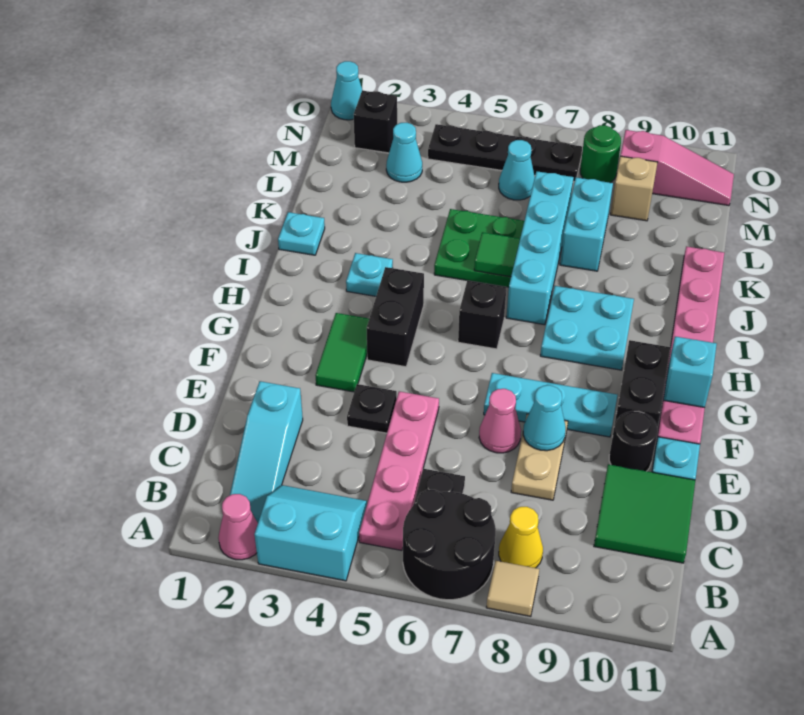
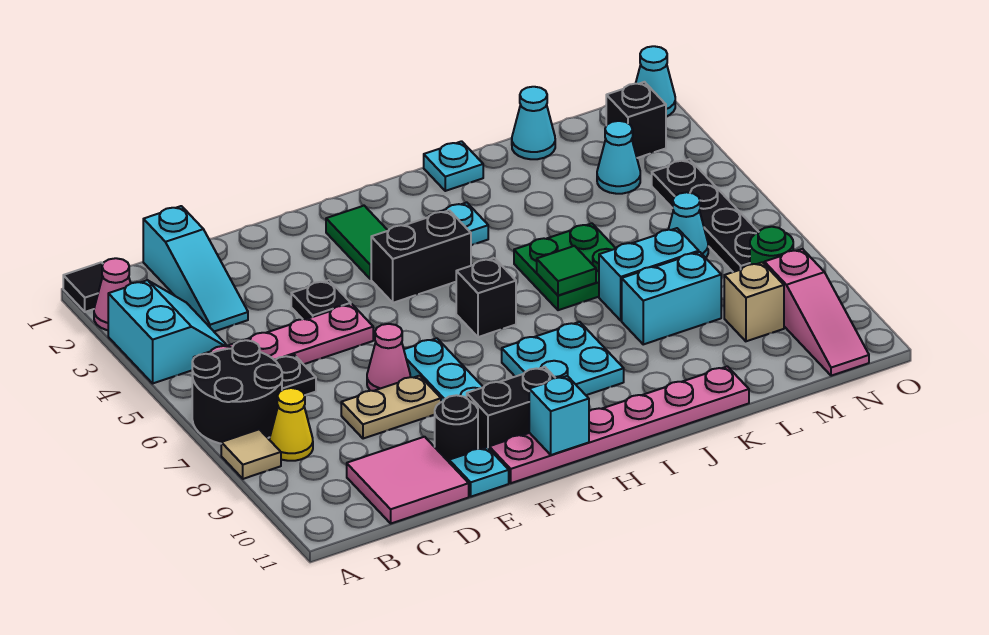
none -> black tile A1 level 1
cyan slope B2:D2 level 1 top D -> cyan slope C1:C3 level 1 top 1
green tile C10:D11 level 1 -> pink tile C10:D11 level 1
cyan cone E8 level 2 -> cyan cone L1 level 1
green tile F3:G3 level 1 -> green tile G2:G3 level 1
cyan brick I7:L7 level 1 -> cyan brick K7:L7 level 1

